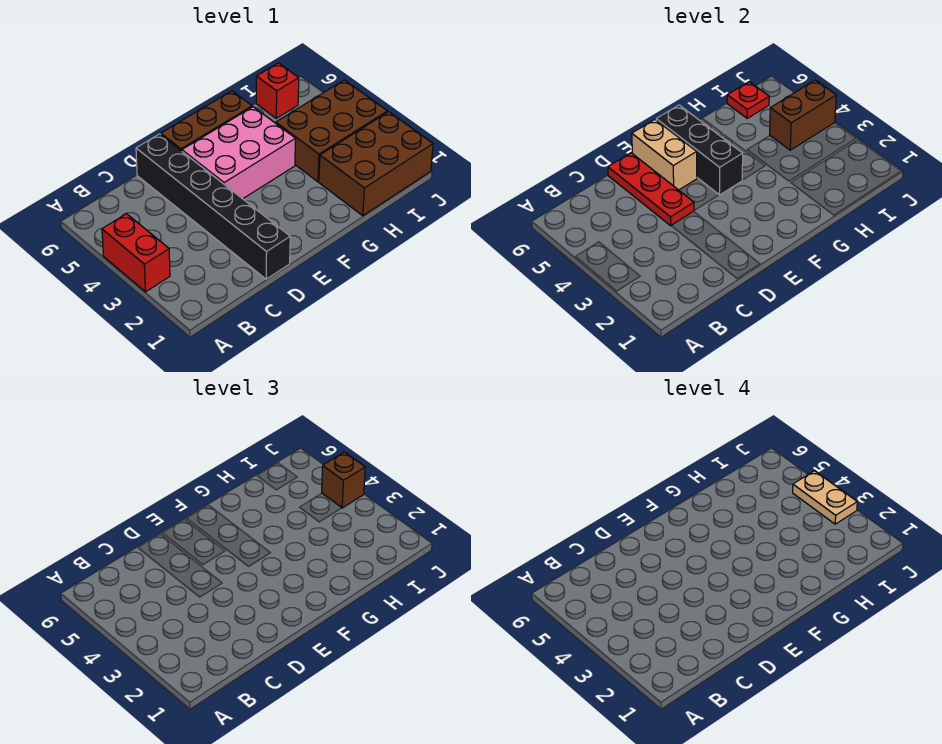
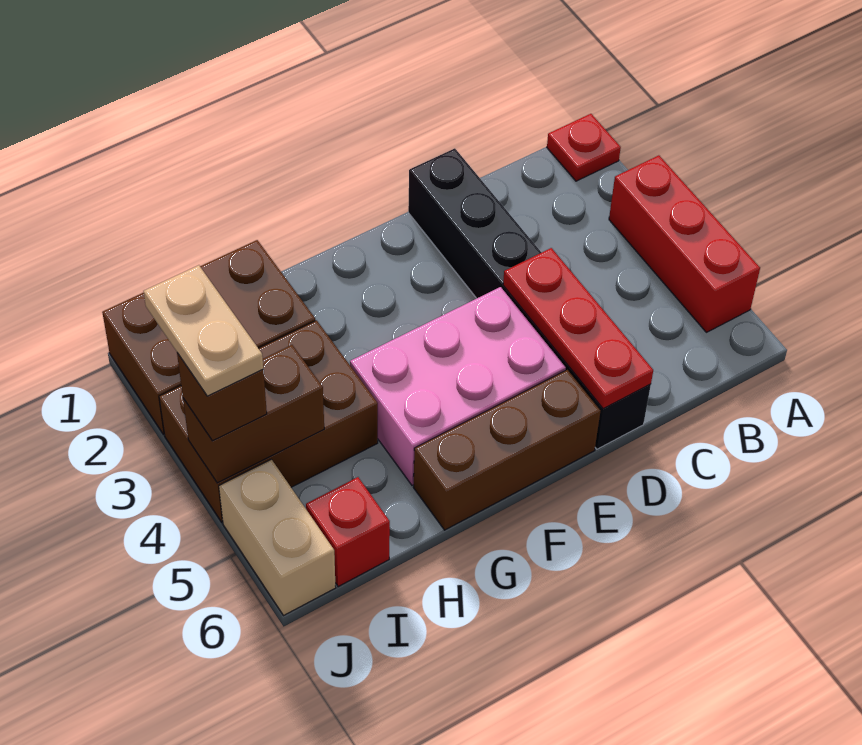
red brick A3:A4 level 1 -> red brick A3:A5 level 1
tan brick E5:E6 level 2 -> tan brick J5:J6 level 1
black brick F4:F6 level 2 -> none
red plate I6 level 2 -> red plate A1 level 1

